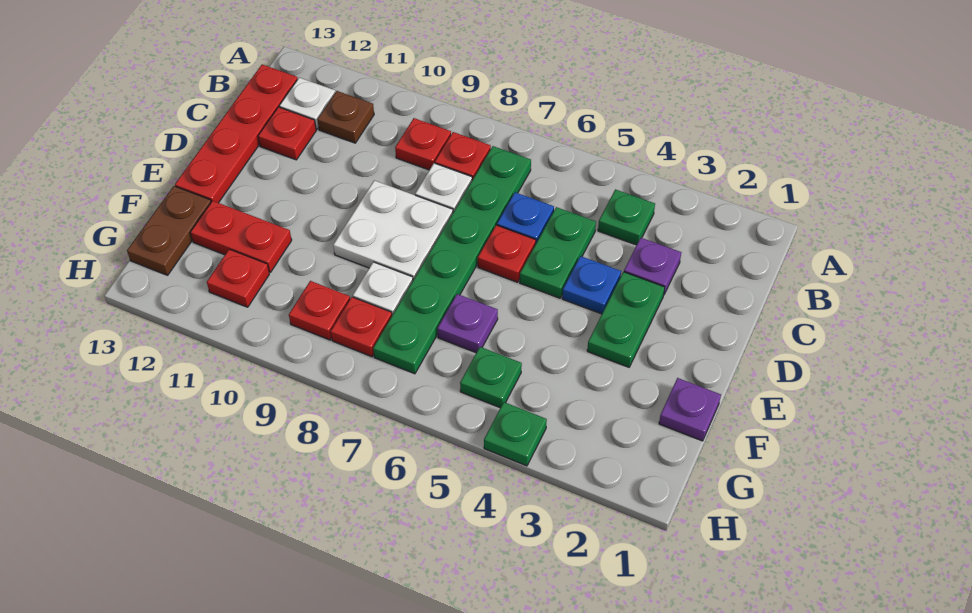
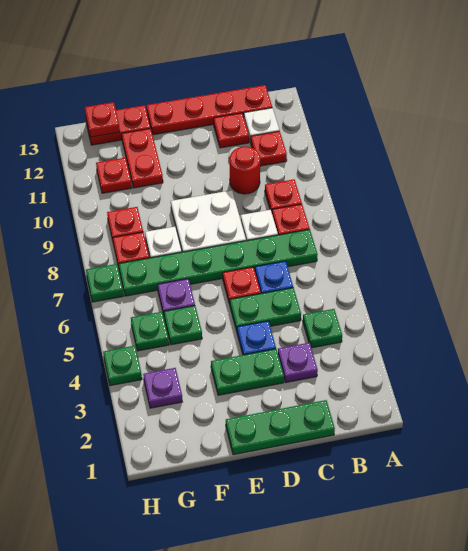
brown plate B11 level 1 -> red plate B11 level 1
none -> green plate C1:E1 level 1
none -> red round brick C10 level 1
purple plate F1 level 1 -> purple plate G3 level 1
none -> green plate F5 level 1
brown plate F13:G13 level 1 -> red plate F13:G13 level 1
none -> red plate G13 level 2
none -> green plate H7 level 1

